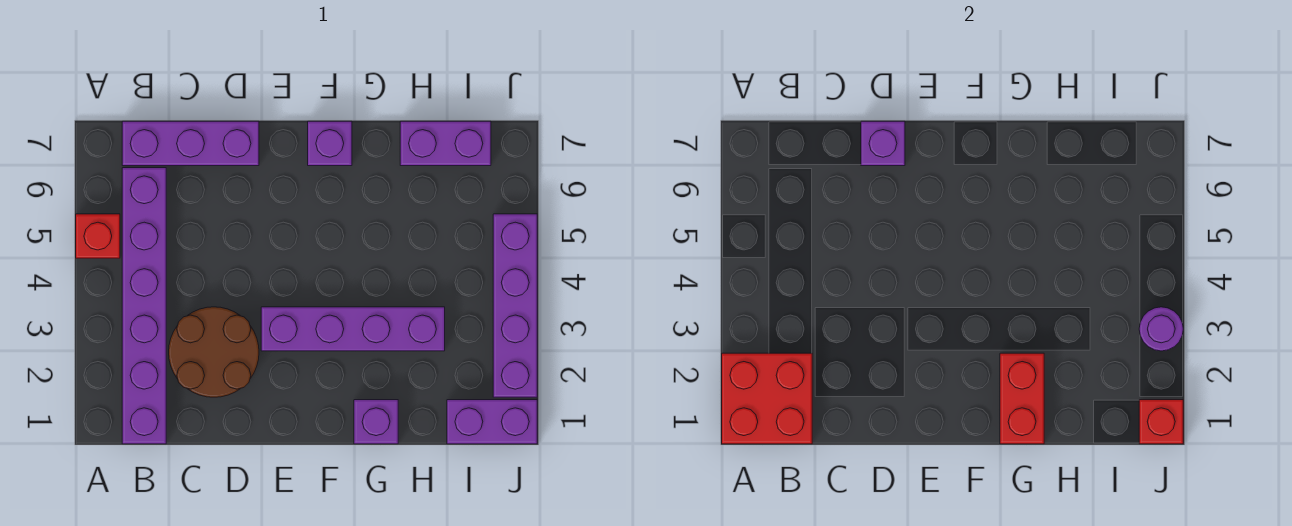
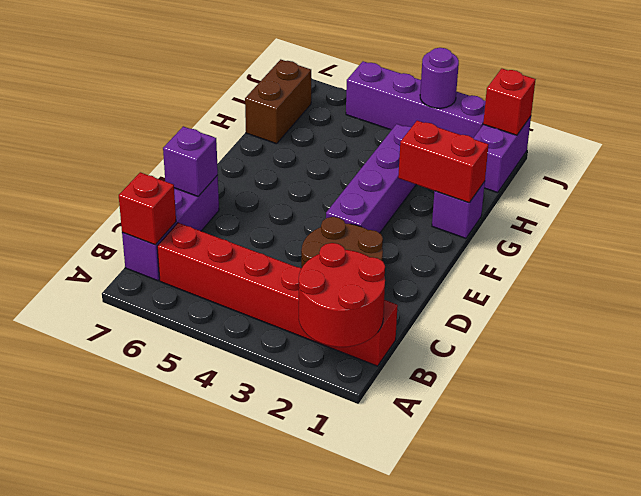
red brick A1:B2 level 2 -> red round brick A1:B2 level 2
red brick A5 level 1 -> red brick B7 level 2
purple brick B1:B6 level 1 -> red brick B1:B6 level 1
purple brick F7 level 1 -> none
purple brick H7:I7 level 1 -> brown brick H7:I7 level 1

